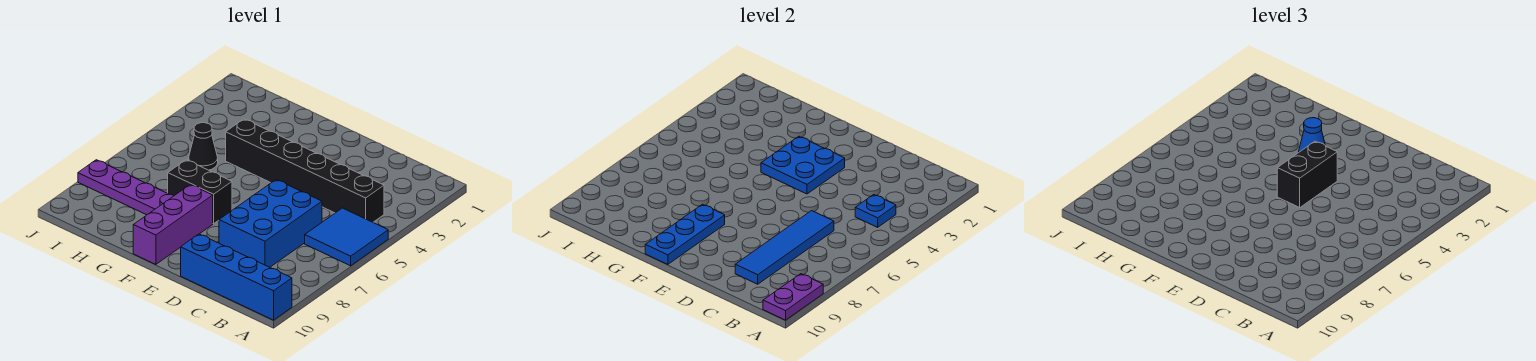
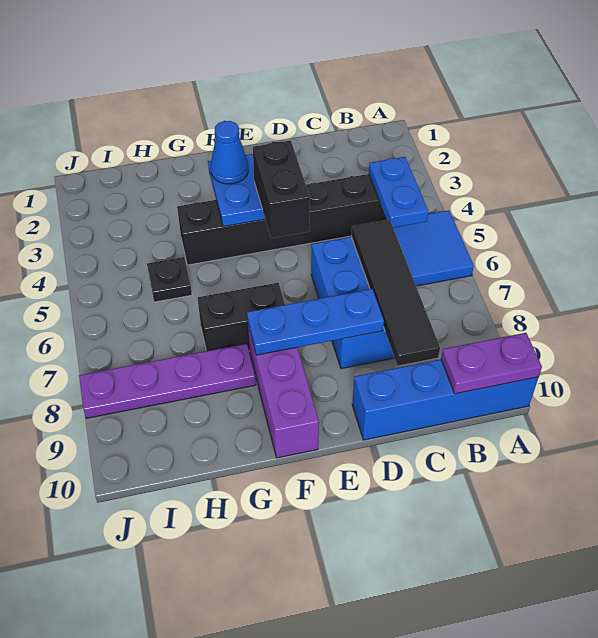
purple plate A9:A10 level 2 -> purple plate A10:B10 level 2
blue plate B4 level 2 -> blue plate B4:B5 level 2
blue tile C6:C9 level 2 -> black tile C6:C9 level 2
blue plate F8:F10 level 2 -> blue plate D8:F8 level 2
black cone H5 level 1 -> black plate H5 level 1

